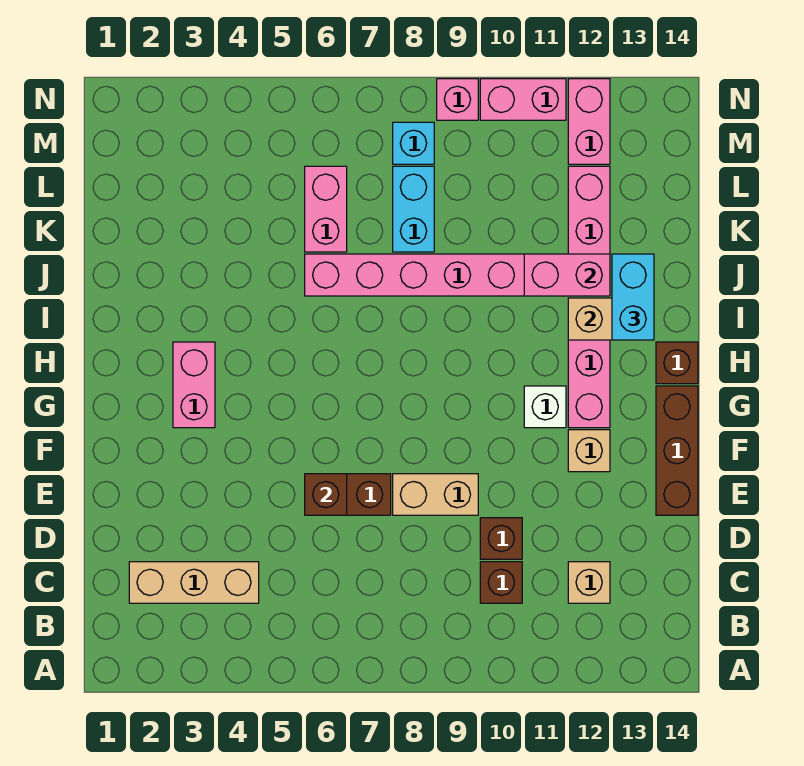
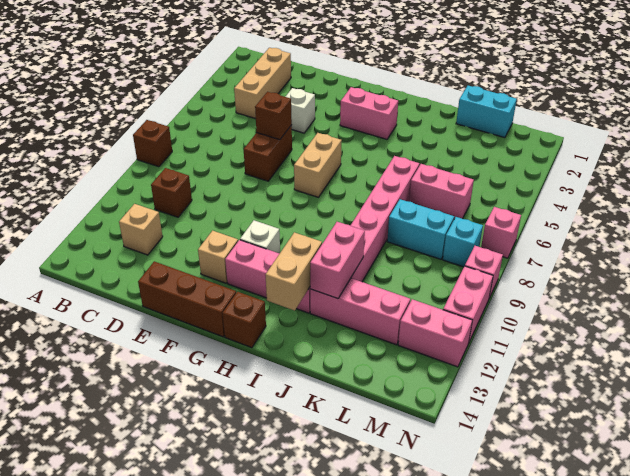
brown brick D10 level 1 -> brown brick A8 level 1
none -> white brick E4 level 1
tan brick E8:E9 level 1 -> tan brick G6:G7 level 1
cyan brick I13:J13 level 3 -> cyan brick K1:L1 level 1
none -> pink brick N7 level 1

